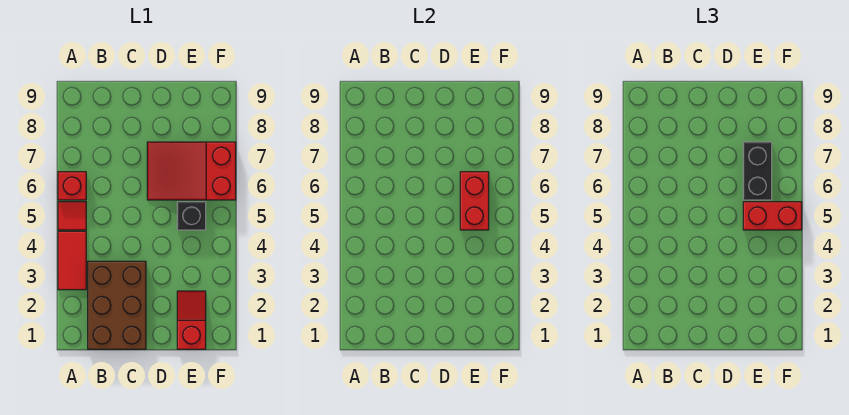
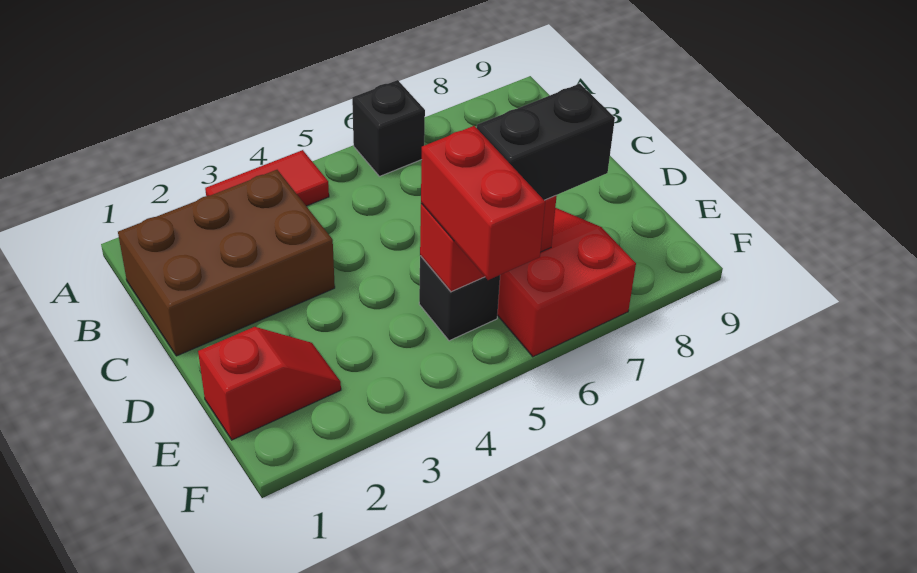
red tile A5 level 1 -> none
red brick A6 level 1 -> black brick A6 level 1

